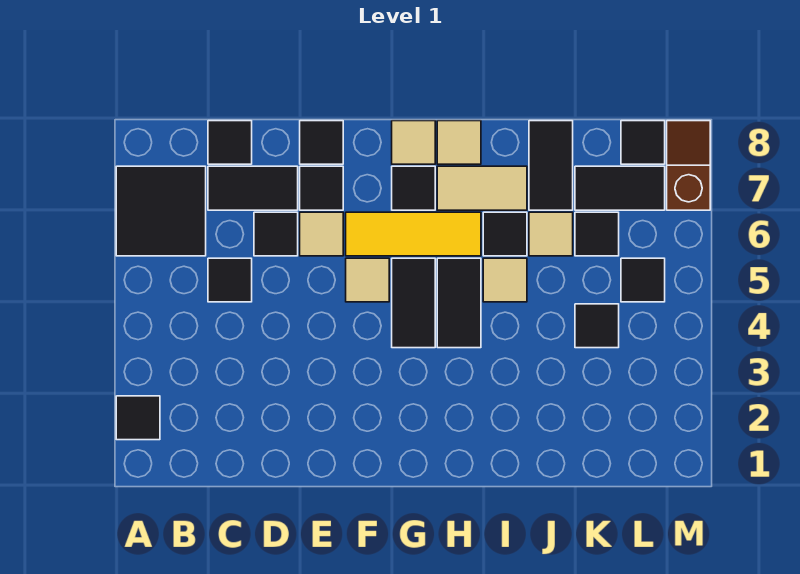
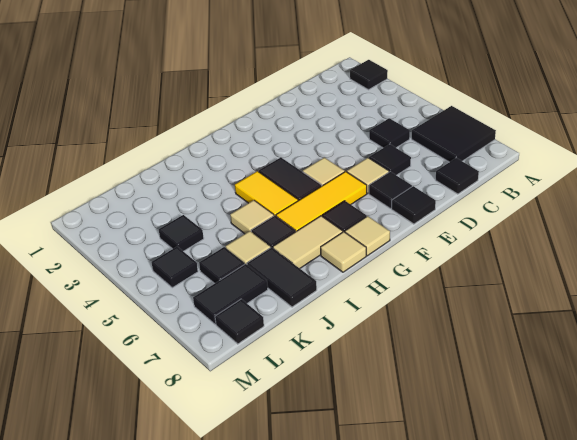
black tile C7:D7 level 1 -> none
black tile H4:H5 level 1 -> yellow tile H4:H5 level 1
brown slope M7:M8 level 1 top 7 -> none

